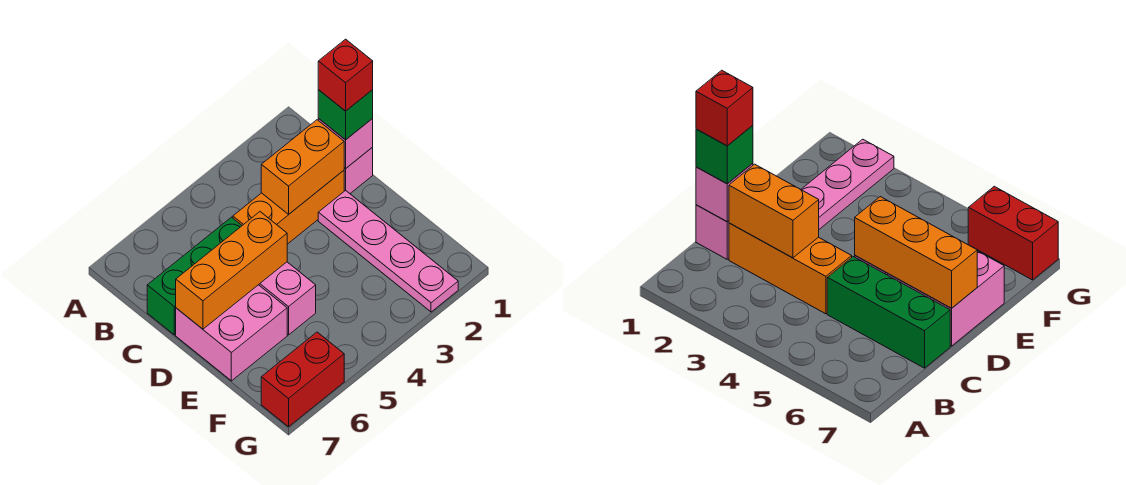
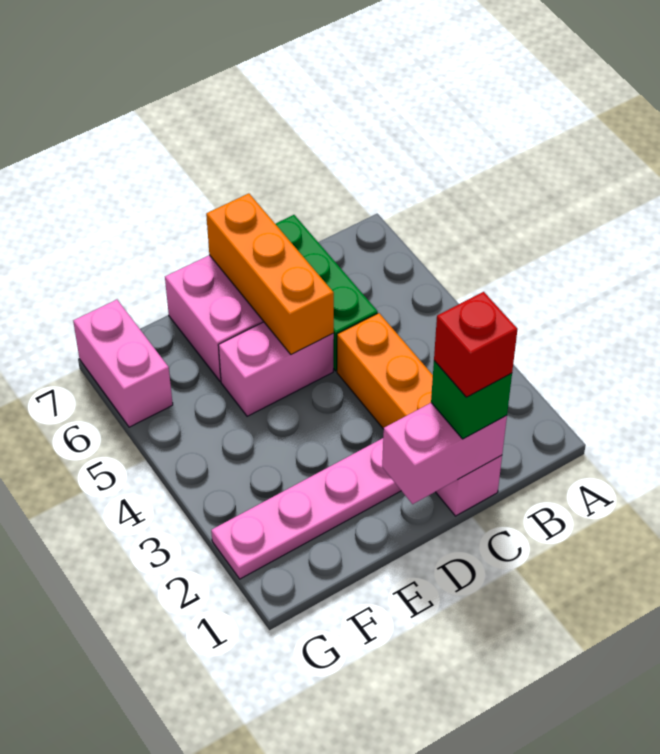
pink brick C1 level 2 -> pink brick C1:D1 level 2
orange brick C2:C3 level 2 -> none
red brick G6:G7 level 1 -> pink brick G6:G7 level 1

